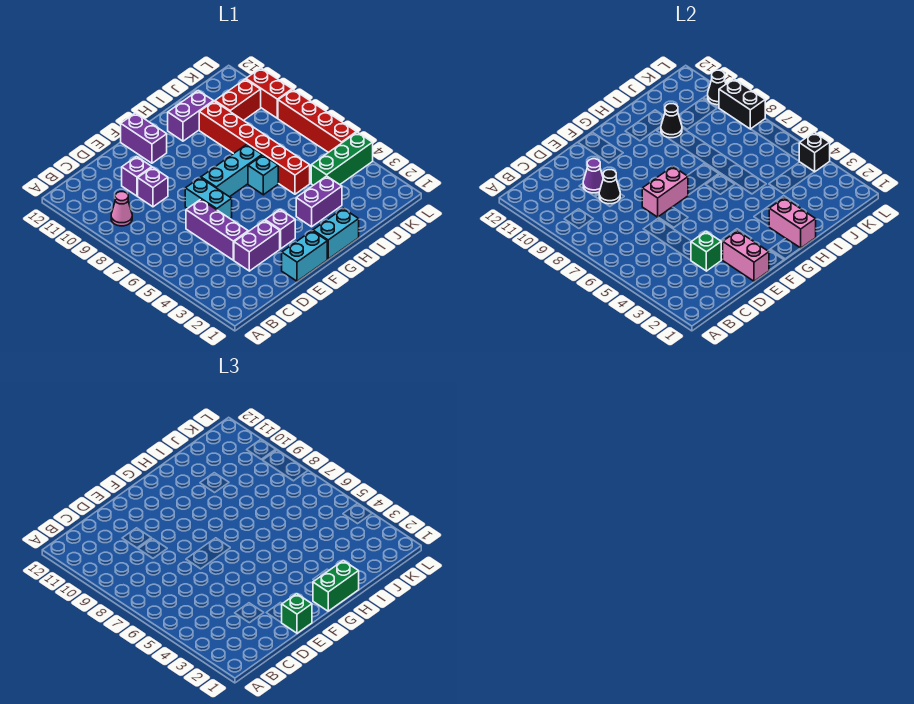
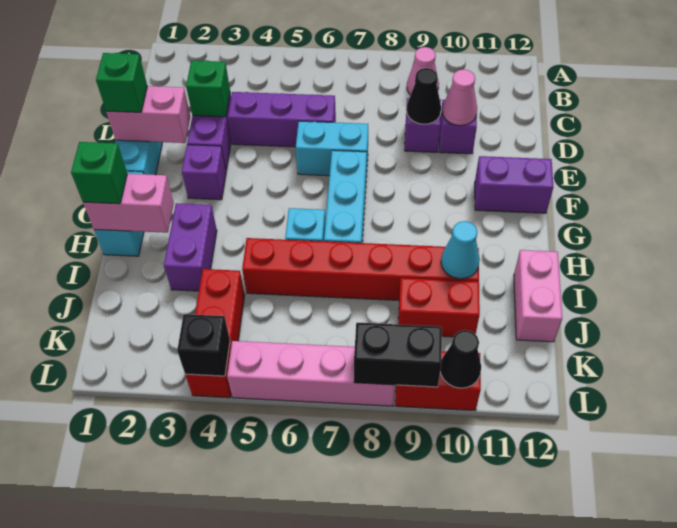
purple cone D10 level 2 -> pink cone D10 level 2
pink brick E7:F7 level 2 -> pink brick I12:J12 level 1
green brick G1:H1 level 3 -> green brick H1 level 3
purple brick H11:I11 level 1 -> none
black cone I10 level 2 -> cyan cone I10 level 2
green brick J4:L4 level 1 -> red brick J4:L4 level 1
red brick J10:K10 level 1 -> red brick J9:J10 level 1
red brick L5:L8 level 1 -> pink brick L5:L8 level 1

